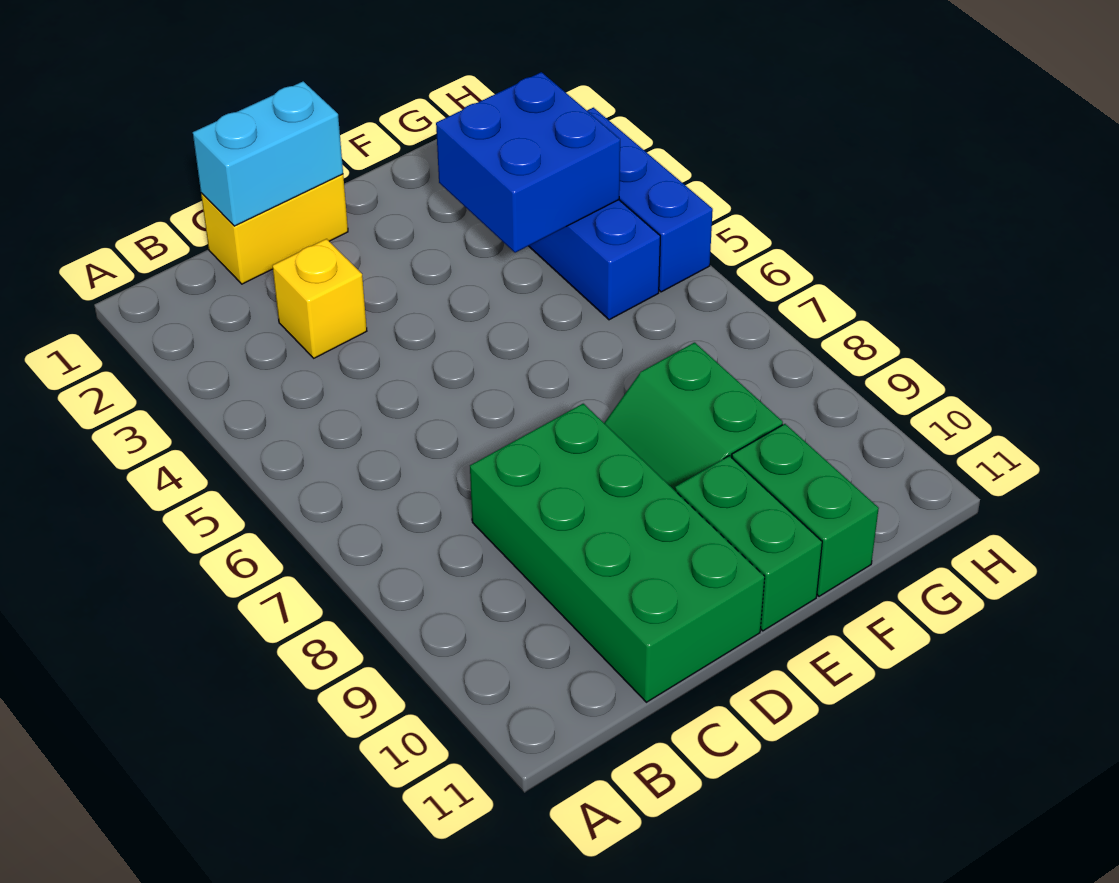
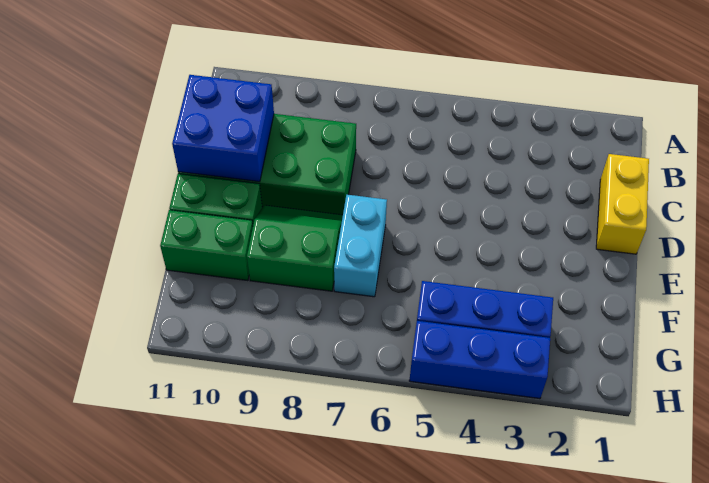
cyan brick C1:D1 level 2 -> cyan brick E7:F7 level 1
yellow brick C3 level 1 -> none
blue brick F3:G4 level 2 -> blue brick C10:D11 level 2

